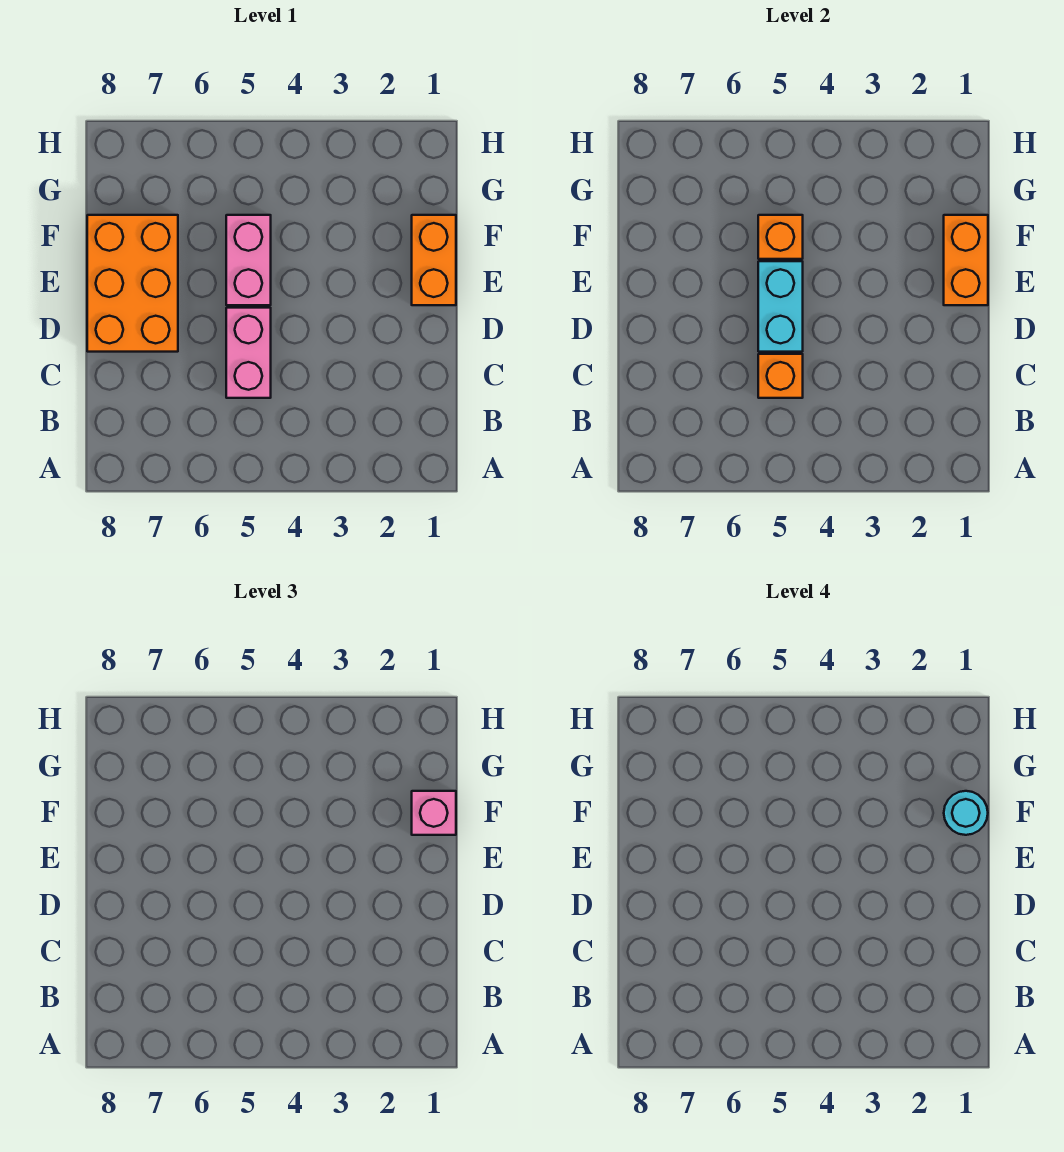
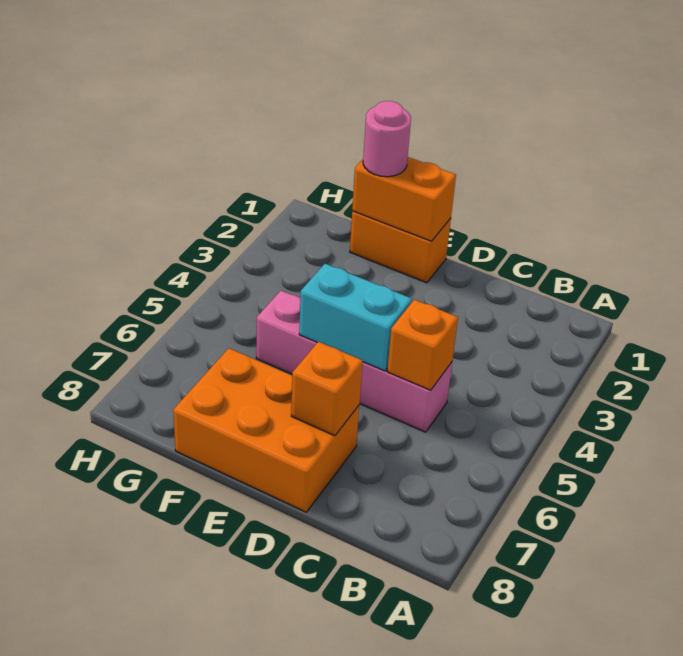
pink brick F1 level 3 -> pink round brick F1 level 3
cyan round brick F1 level 4 -> none
orange brick F5 level 2 -> orange brick D7 level 2

